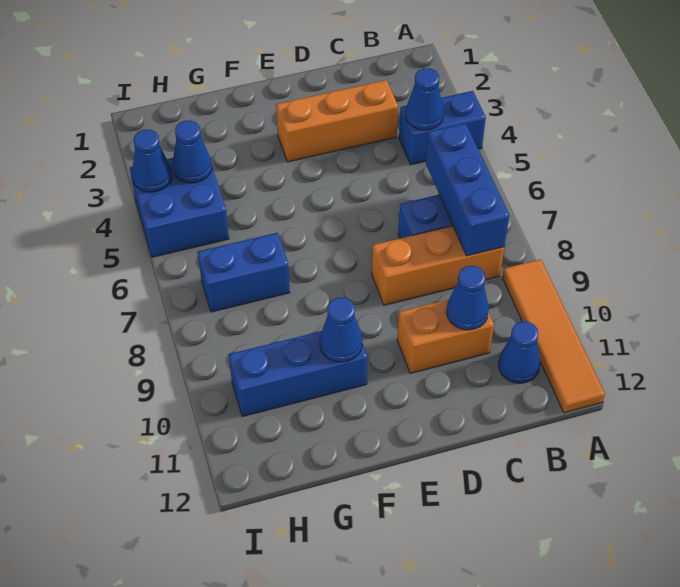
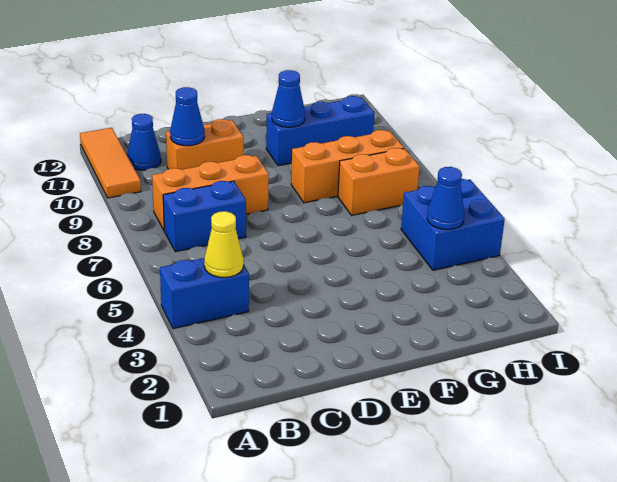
orange tile A9:A12 level 1 -> orange tile A10:A12 level 1
blue cone B4 level 2 -> yellow cone B4 level 2
blue brick B6:B8 level 2 -> none
orange brick C3:E3 level 1 -> orange brick F8:H8 level 1
blue brick G7:H7 level 1 -> orange brick G7:H7 level 1
blue cone I4 level 2 -> none

